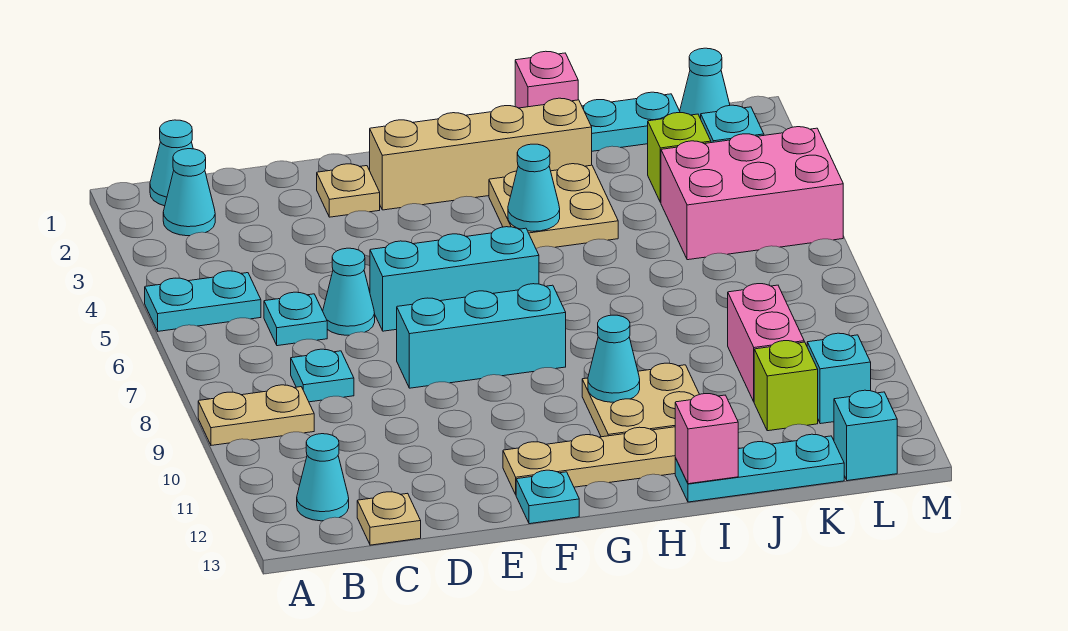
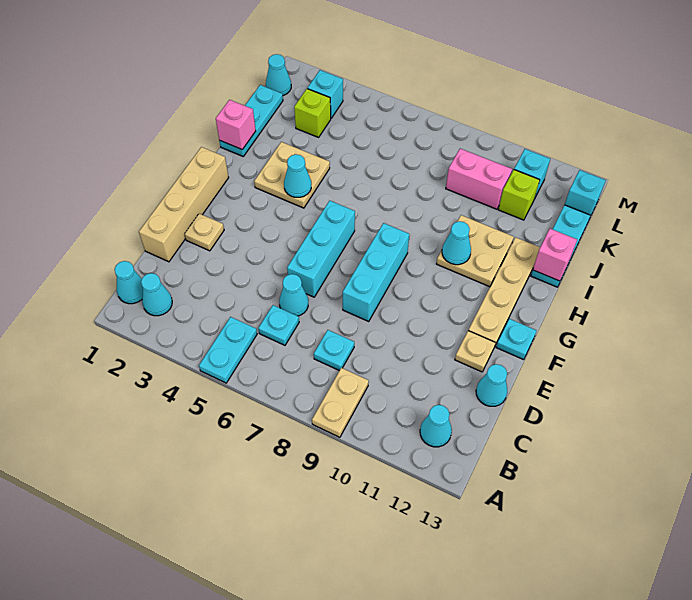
tan plate C13 level 1 -> tan plate E12 level 1
none -> cyan cone D13 level 1
tan brick F2:I2 level 1 -> tan brick D1:G1 level 1
pink brick K4:M5 level 1 -> none

